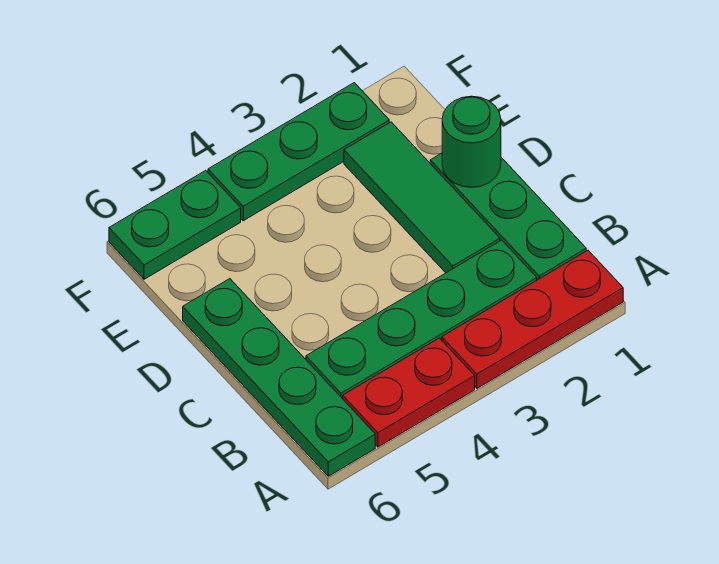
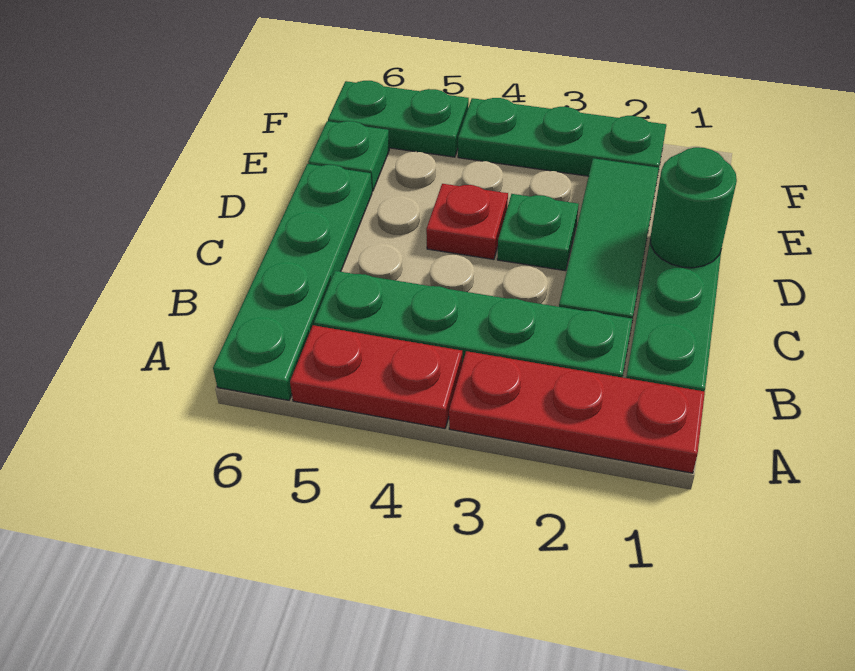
none -> green plate D3 level 1
none -> red plate D4 level 1
none -> green plate E6 level 1

